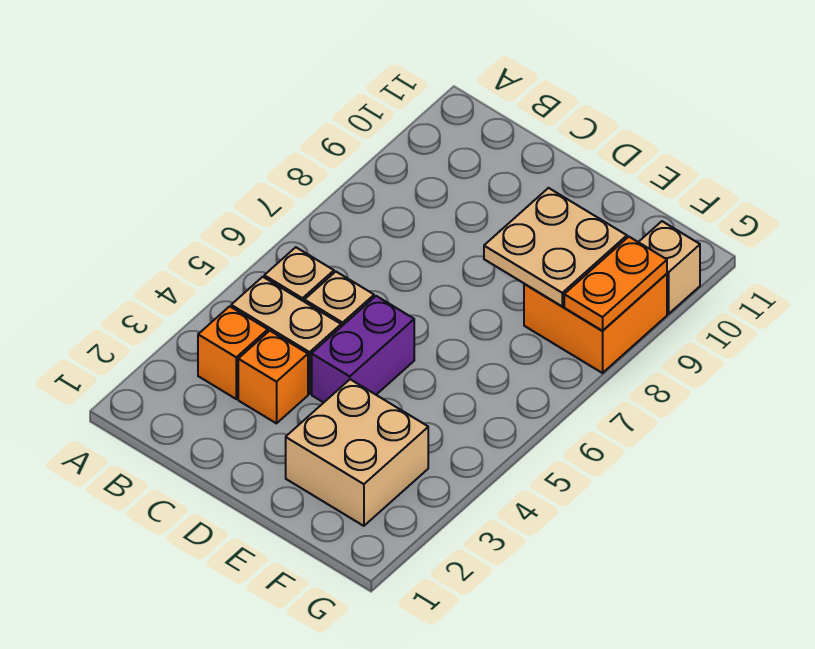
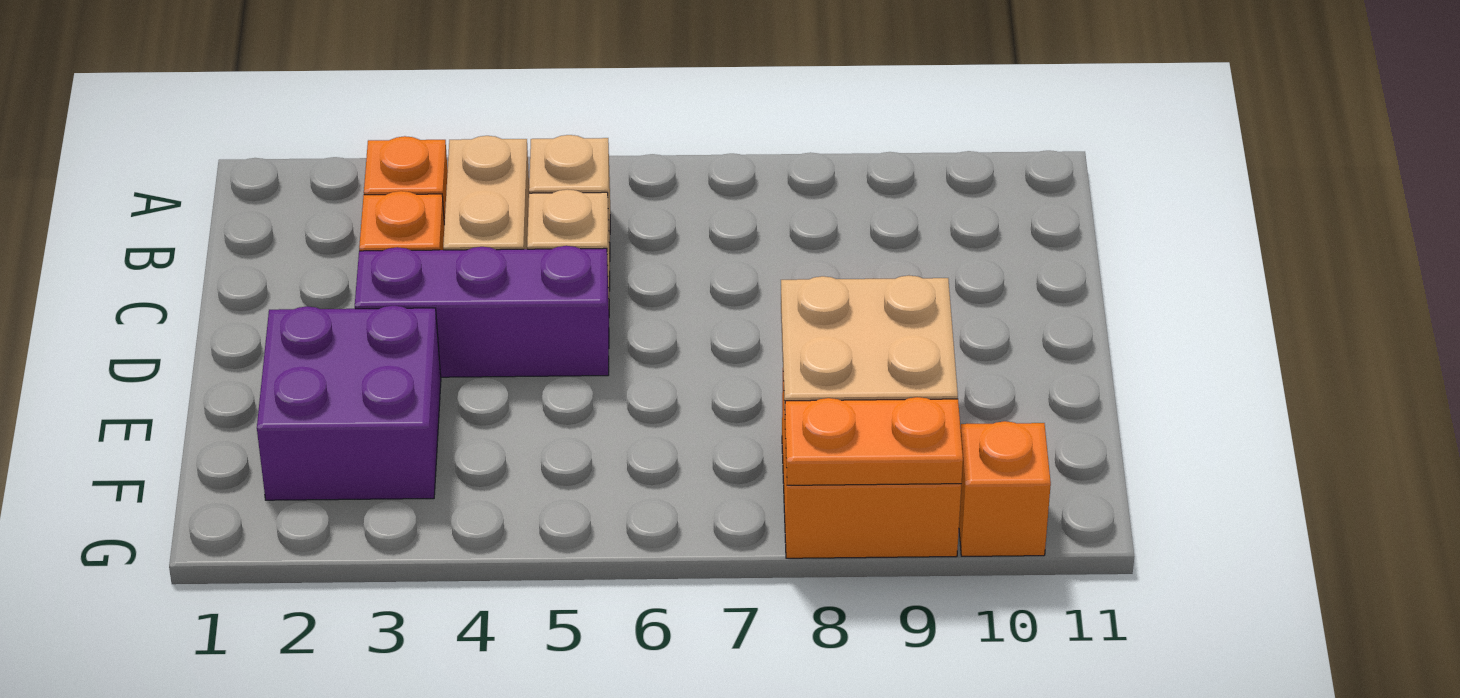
purple brick D4:D5 level 1 -> purple brick D3:D5 level 1
tan brick E2:F3 level 1 -> purple brick E2:F3 level 1
tan brick G10 level 1 -> orange brick G10 level 1

